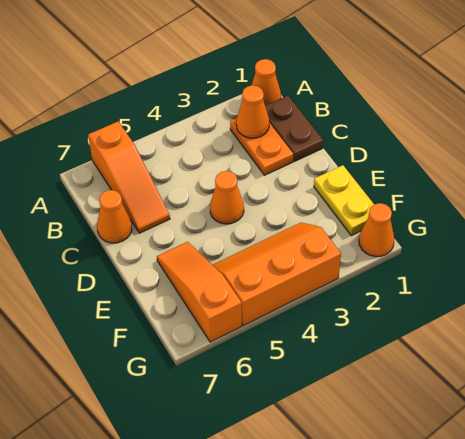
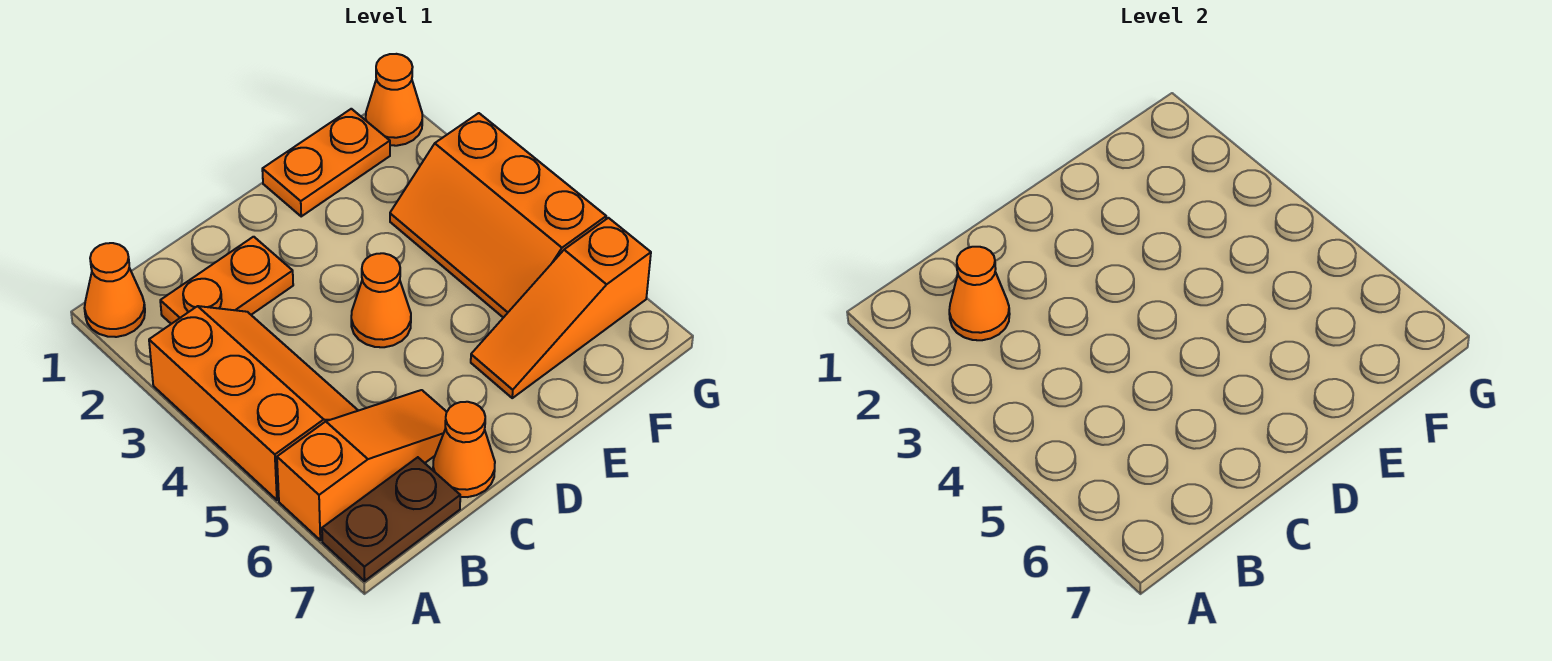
none -> orange slope A3:B5 level 1 top A
brown plate B1:C1 level 1 -> brown plate A7:B7 level 1
yellow plate E1:F1 level 1 -> orange plate E1:F1 level 1

